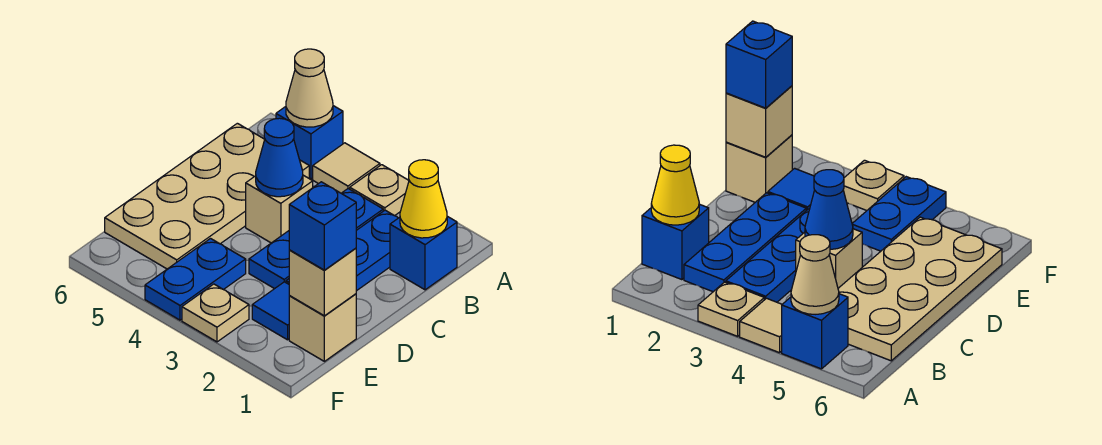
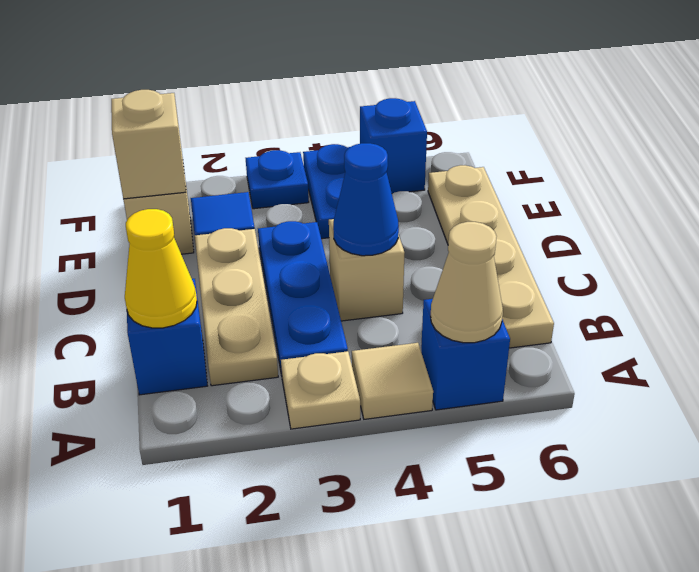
blue plate B2:D2 level 1 -> tan plate B2:D2 level 1
tan plate B5:E6 level 1 -> tan plate B6:E6 level 1
blue brick E1 level 3 -> blue brick F5 level 1
tan plate F3 level 1 -> blue plate F3 level 1

